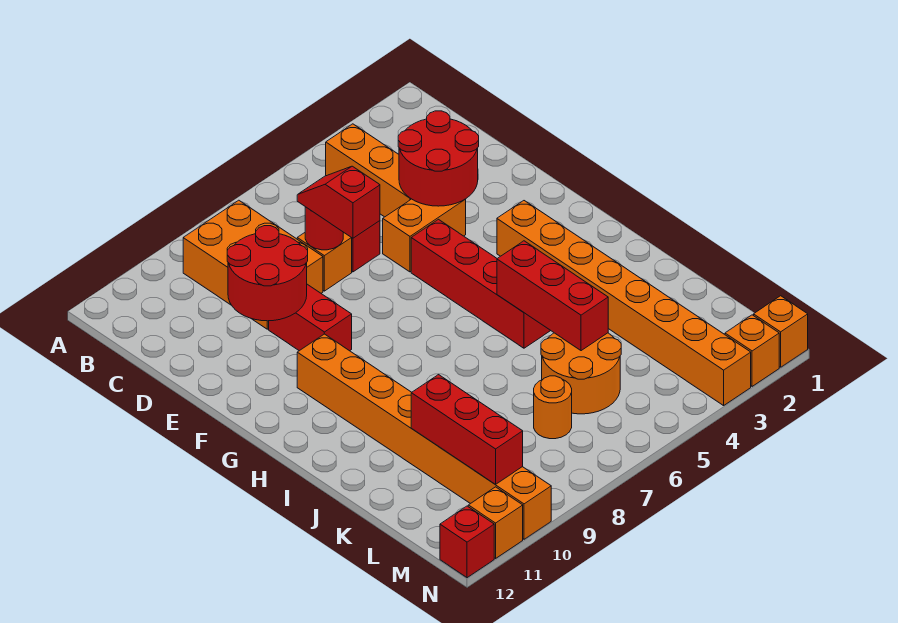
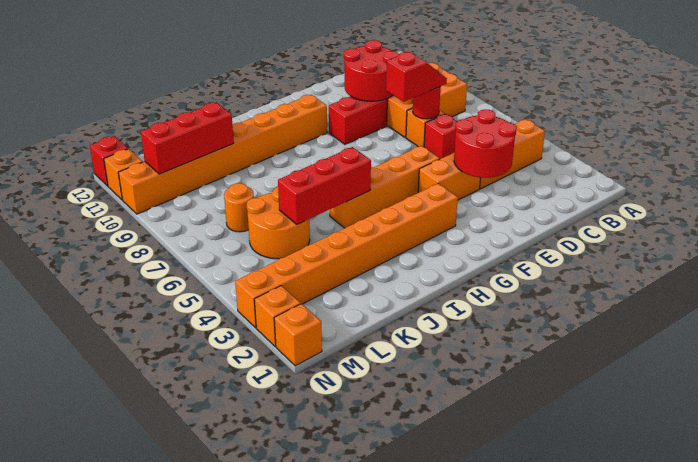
orange brick E4:E5 level 1 -> orange brick E4:F4 level 1
red brick F5:I5 level 1 -> orange brick F5:I5 level 1

